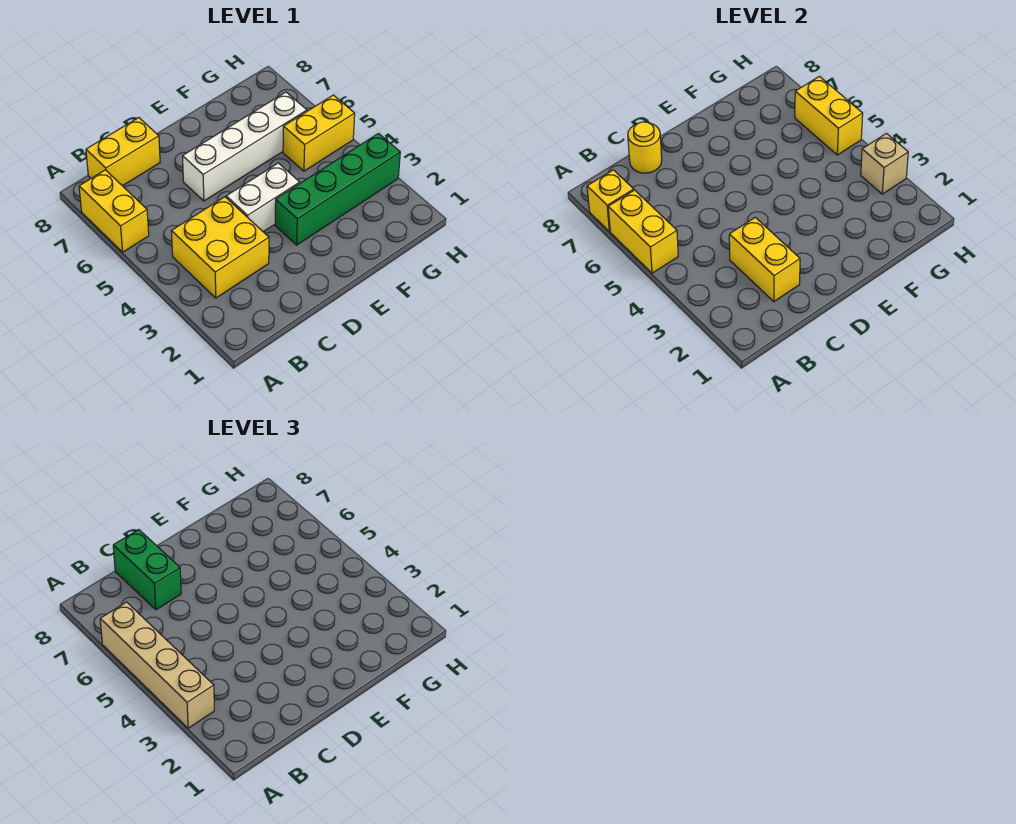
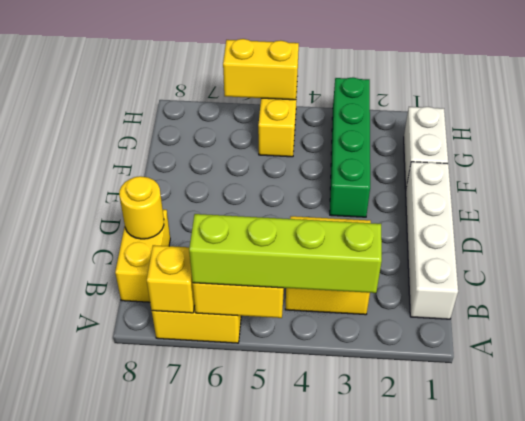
tan brick A3:A6 level 3 -> lime brick A3:A6 level 3
yellow brick C2:C3 level 2 -> none
green brick C7:C8 level 3 -> none
white brick D4:E4 level 1 -> white brick F1:G1 level 1
white brick D6:G6 level 1 -> white brick B1:E1 level 1
tan brick H3 level 2 -> none

